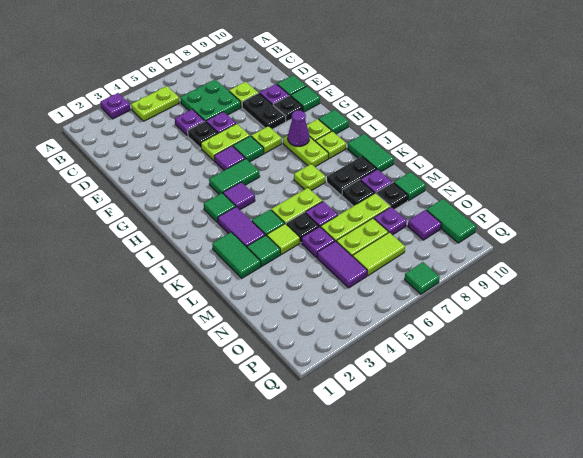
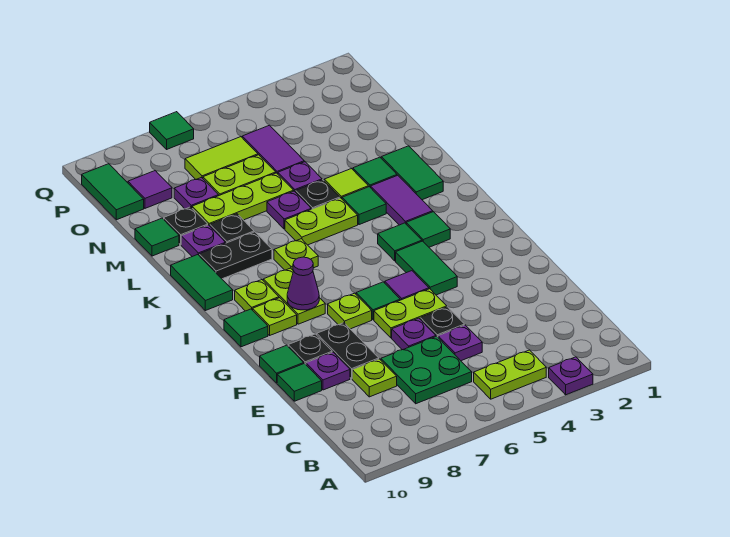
green tile H4:H5 level 1 -> green tile G4:H4 level 1
purple tile I4 level 1 -> green tile I4 level 1

